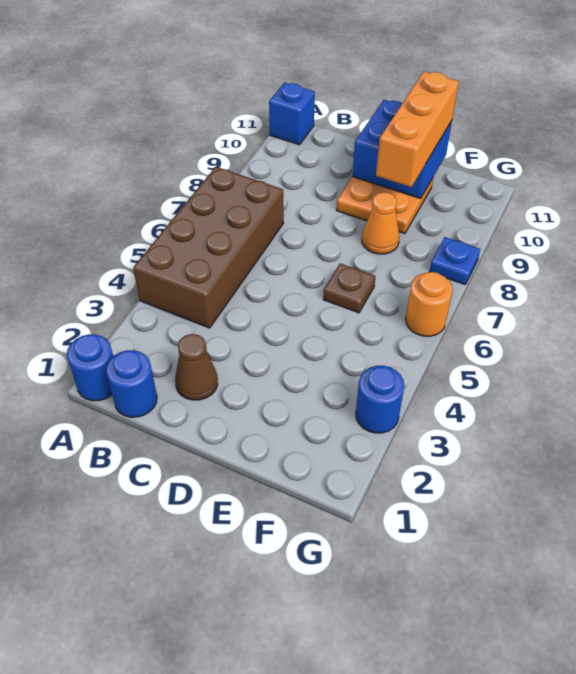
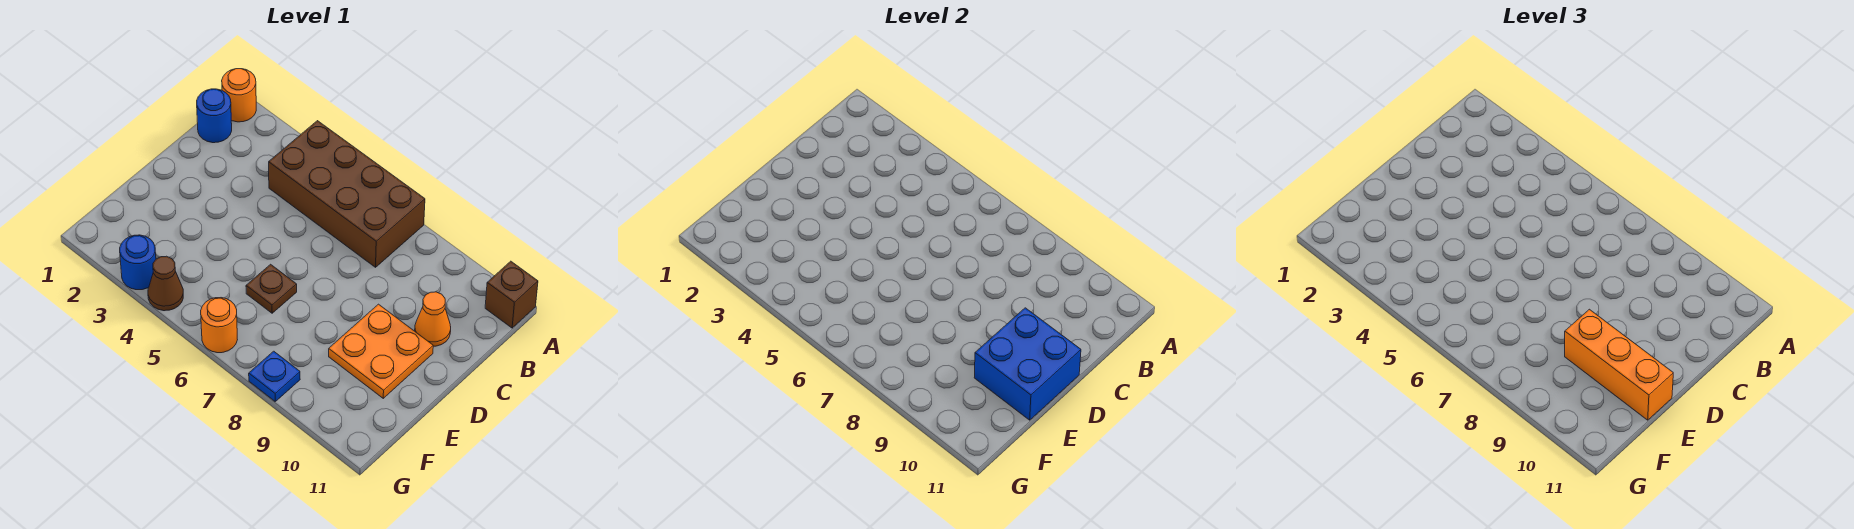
blue round brick A1 level 1 -> orange round brick A1 level 1
blue brick A11 level 1 -> brown brick A11 level 1
brown cone C2 level 1 -> brown cone G4 level 1
orange cone E8 level 1 -> orange cone C10 level 1

